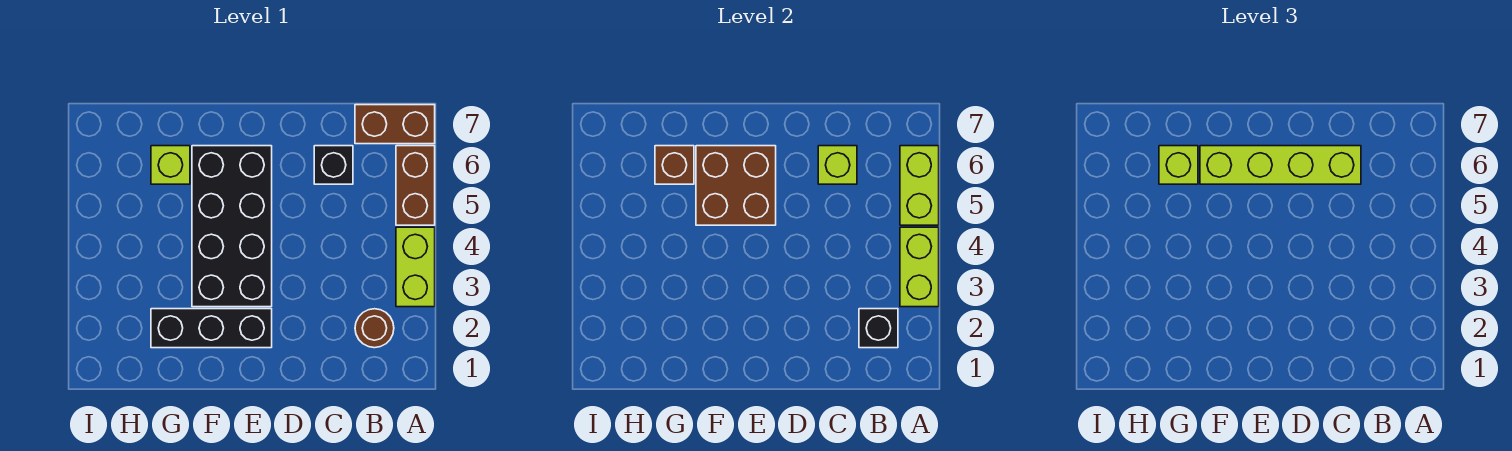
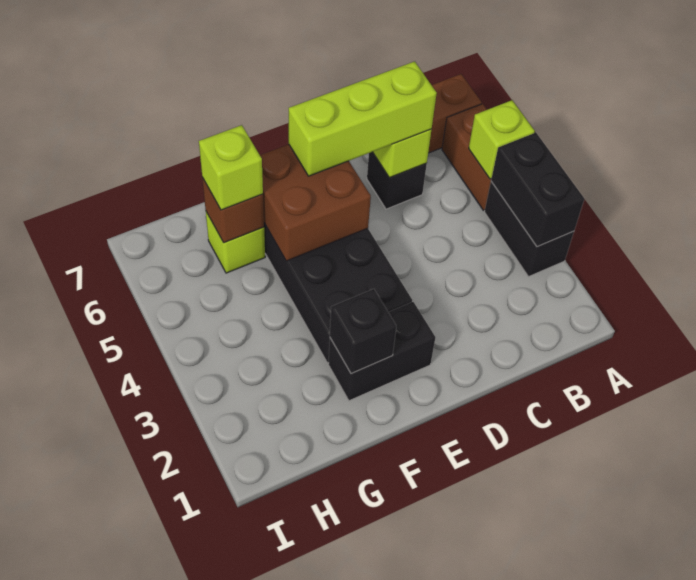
lime brick A3:A4 level 1 -> black brick A3:A4 level 1
lime brick A3:A4 level 2 -> black brick A3:A4 level 2
lime brick A5:A6 level 2 -> lime brick A5 level 2
brown round brick B2 level 1 -> none
black brick B2 level 2 -> black brick F2 level 2
lime brick C6:F6 level 3 -> lime brick C6:E6 level 3
black brick E2:G2 level 1 -> black brick E2:F2 level 1

